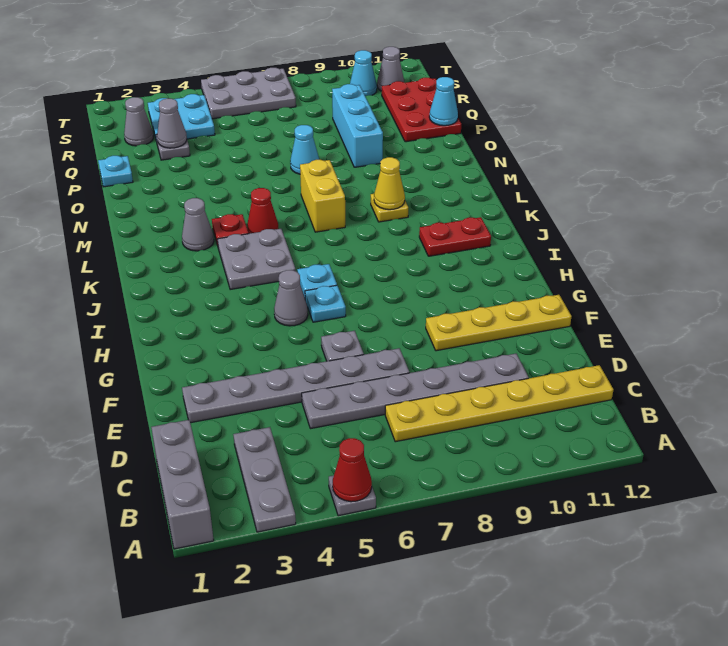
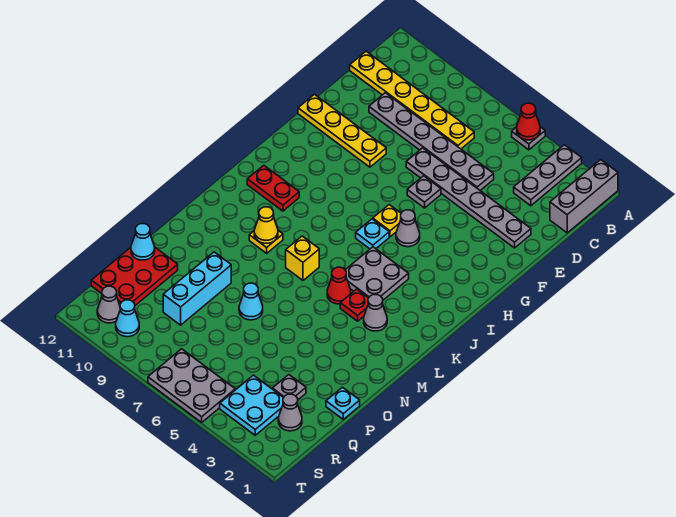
cyan plate H6 level 1 -> yellow plate H6 level 1
yellow brick L7:M7 level 1 -> yellow brick L7 level 1
grey cone Q3 level 2 -> none

